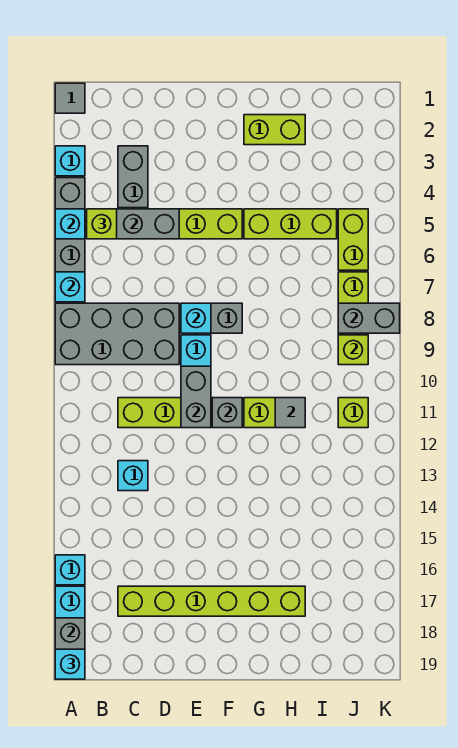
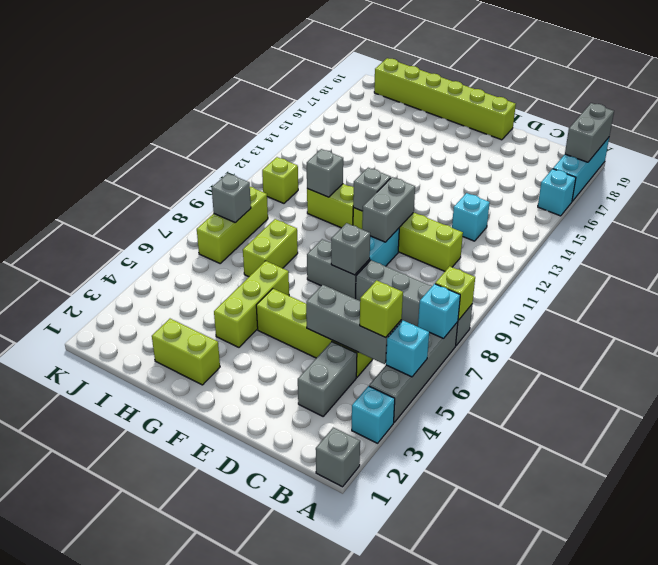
grey tile A1 level 1 -> grey brick A1 level 1
grey brick A8:D9 level 1 -> grey brick A8:D8 level 1
cyan brick A19 level 3 -> none
lime brick C17:H17 level 1 -> lime brick E19:J19 level 1
cyan brick E8 level 2 -> grey brick E8 level 2
lime brick G5:I5 level 1 -> lime brick G4:G6 level 1
grey tile H11 level 2 -> grey brick H11 level 2
lime brick J5:J6 level 1 -> lime brick H7:H8 level 1
grey brick J8:K8 level 2 -> grey brick J8 level 2
lime brick J9 level 2 -> lime brick A8 level 2

